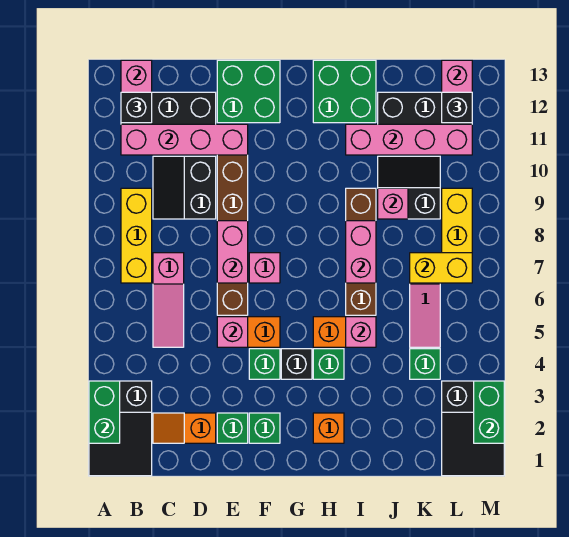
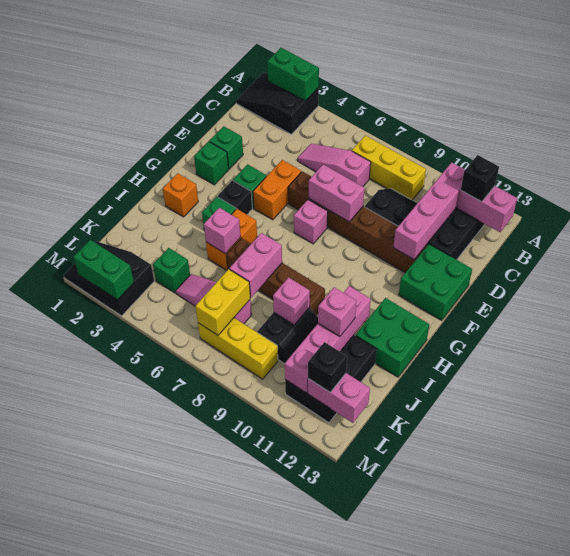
orange slope C2:D2 level 1 top D -> none
pink brick E5 level 2 -> pink brick J11 level 3
pink brick I7:I8 level 2 -> pink brick I7:J7 level 2

